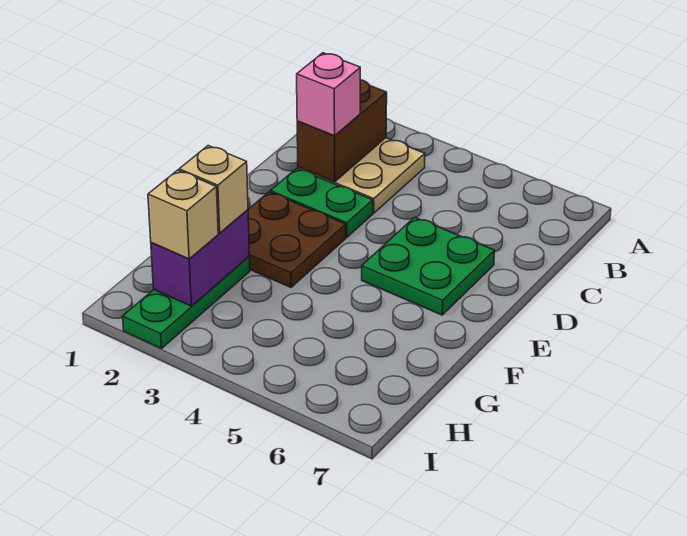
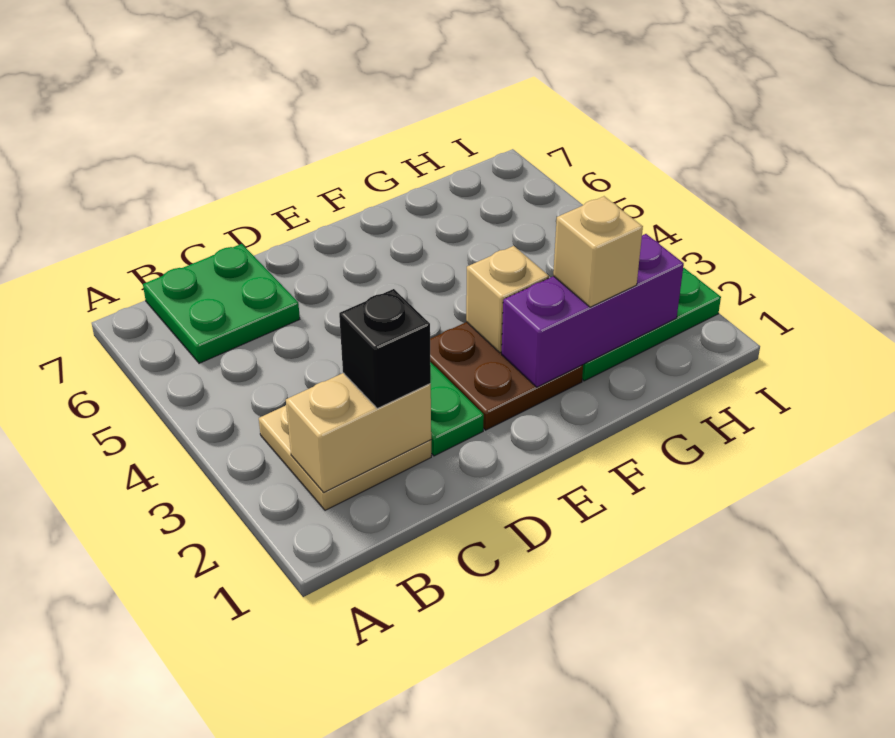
brown brick B2:C2 level 2 -> tan brick B2:C2 level 2
pink brick C2 level 3 -> black brick C2 level 3
green plate D5:E6 level 1 -> green plate B6:C7 level 1
purple brick G2:H2 level 2 -> purple brick F2:H2 level 2
tan brick H2 level 3 -> tan brick F3 level 2

